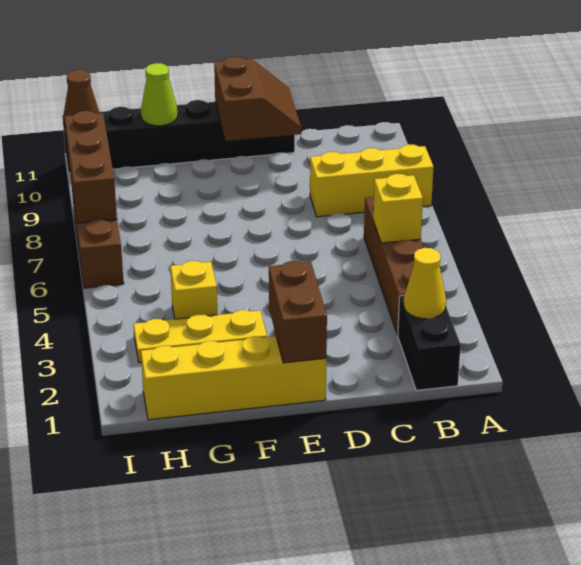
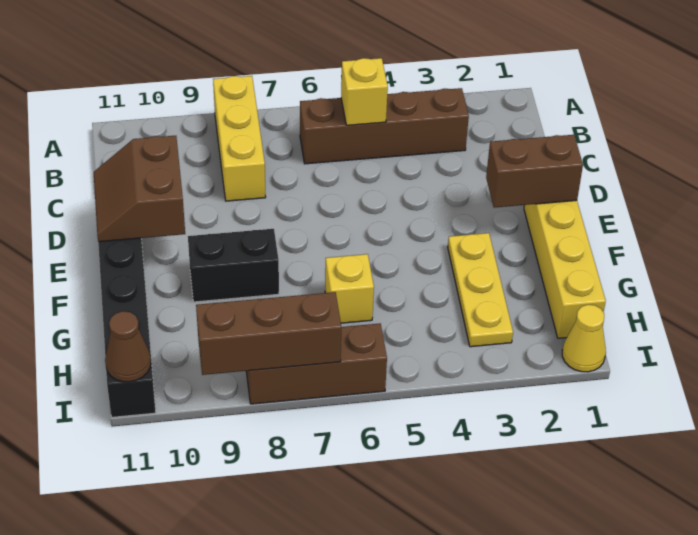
black brick B1:B2 level 1 -> black brick F8:F9 level 1
yellow cone B2 level 2 -> yellow cone I1 level 1
brown slope D10:E11 level 2 top E -> brown slope D10:E11 level 2 top 10
yellow brick G4 level 1 -> yellow brick G6 level 1
lime cone G11 level 2 -> none

